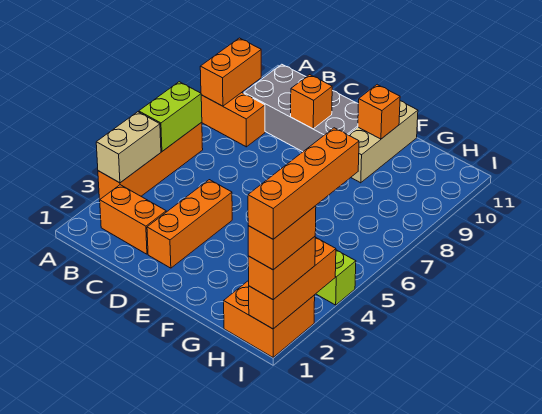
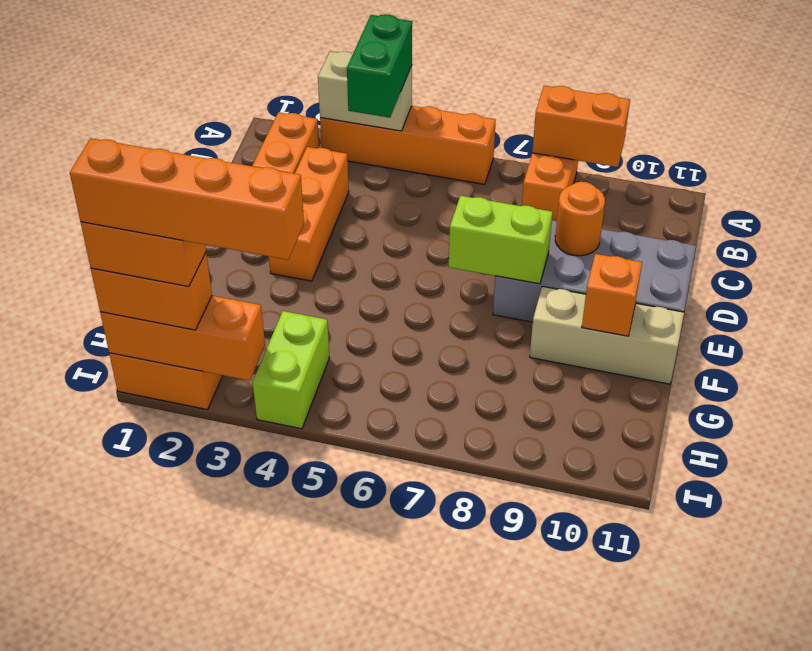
none -> green brick A4:B4 level 3
lime brick A5:A6 level 2 -> lime brick E7:E8 level 2
grey brick B9:E10 level 1 -> grey brick D8:E11 level 1
orange brick D2:D4 level 1 -> orange brick C3:E3 level 1
orange brick D9 level 2 -> orange round brick D9 level 2

